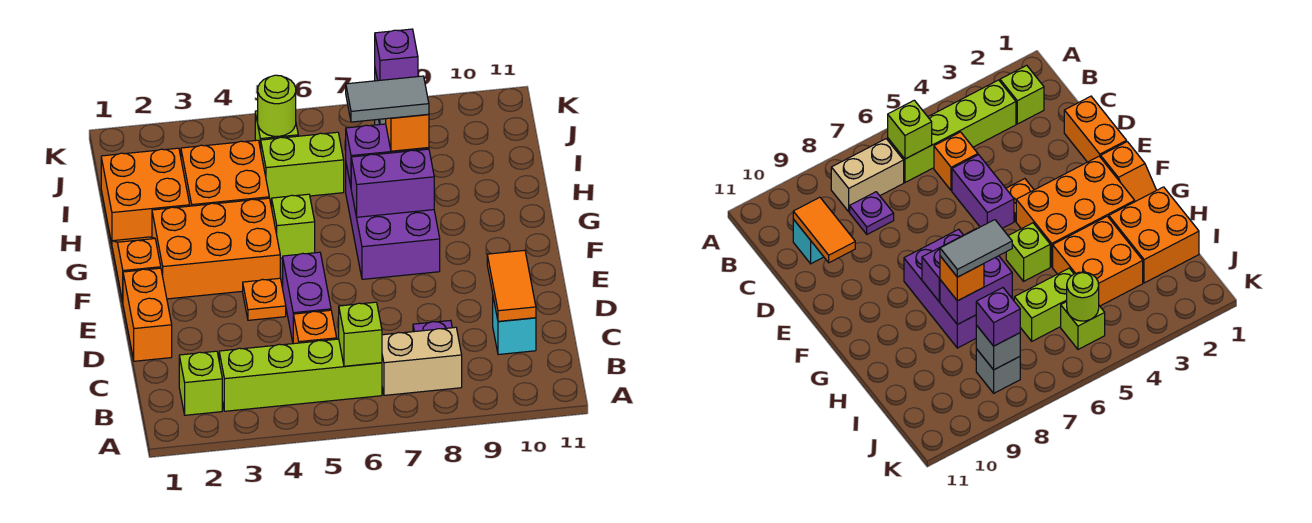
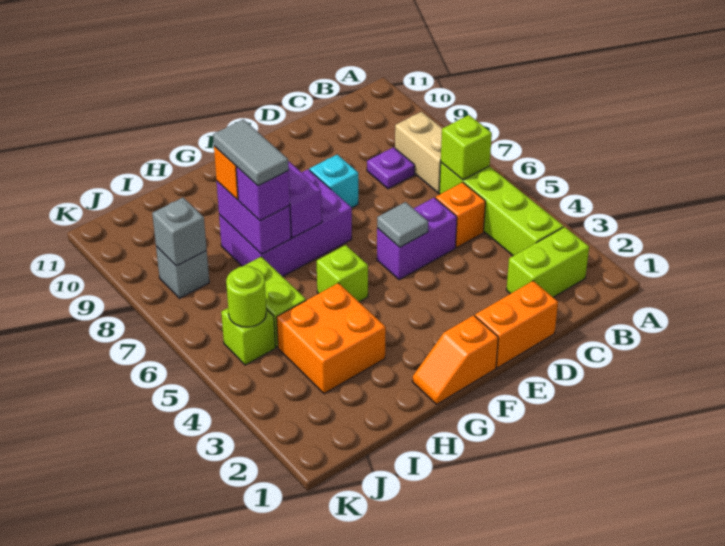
lime brick B2 level 1 -> lime brick B2:C2 level 1
cyan brick C10 level 1 -> cyan brick E8 level 1
orange tile C10:D10 level 2 -> none
orange plate E4 level 1 -> none
none -> grey tile E5 level 2
orange brick F2:G4 level 1 -> none
orange brick H1:I2 level 1 -> none
purple brick J8 level 3 -> purple brick H7 level 3

